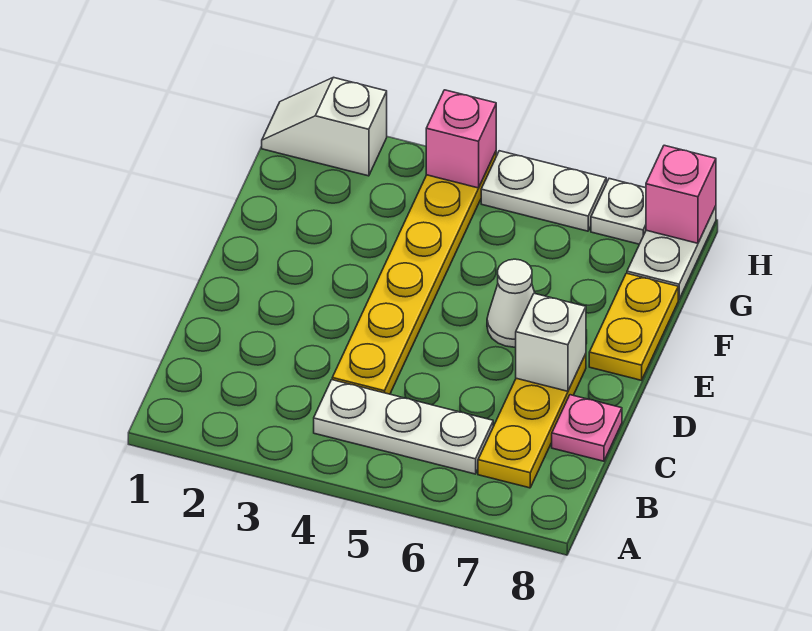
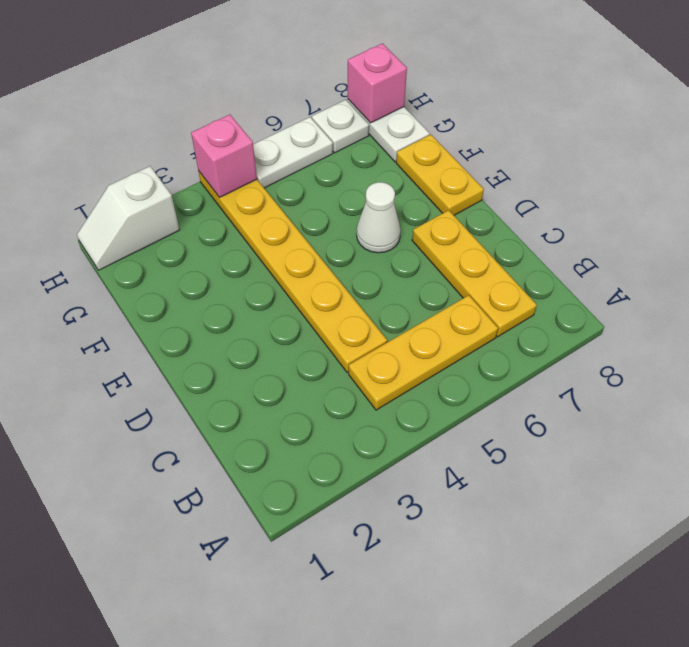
white plate B4:B6 level 1 -> yellow plate B4:B6 level 1
pink plate C8 level 1 -> none
white brick D7 level 2 -> none

